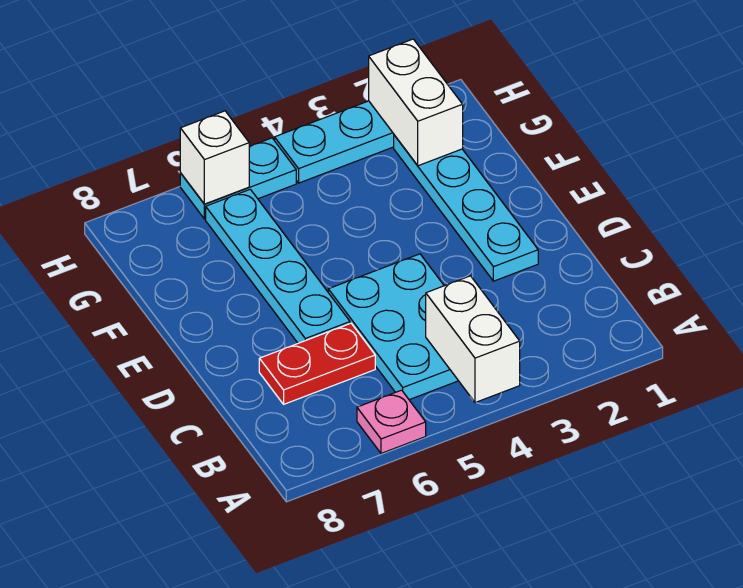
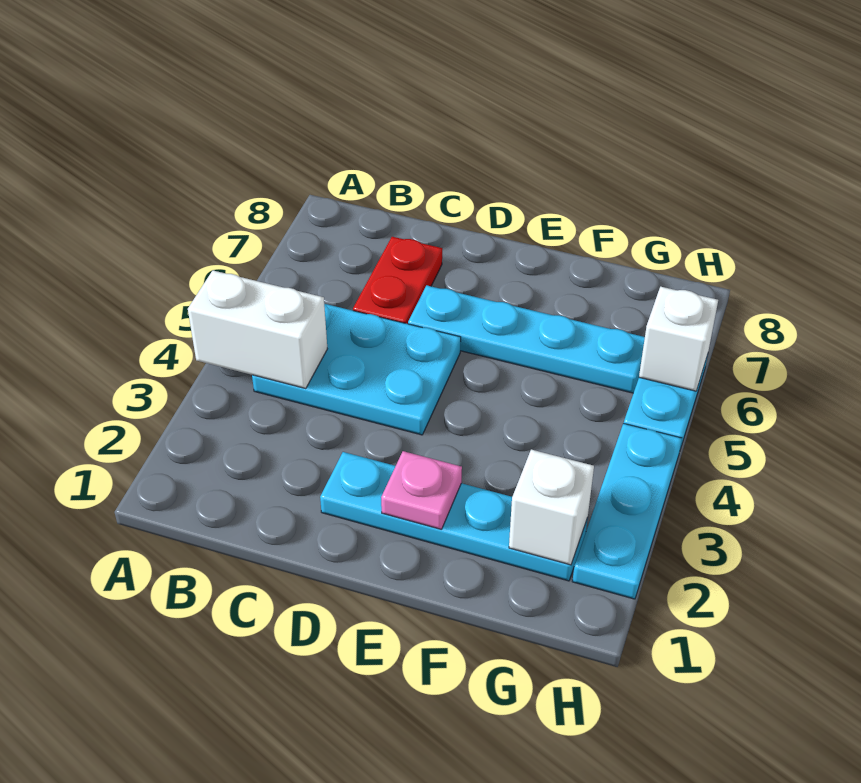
pink plate A6 level 1 -> pink plate E2 level 2
white brick G2:H2 level 2 -> white brick G2 level 2

